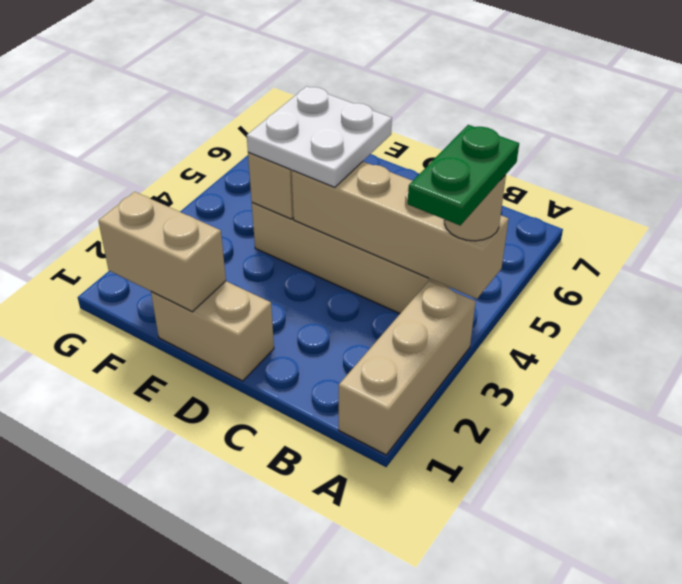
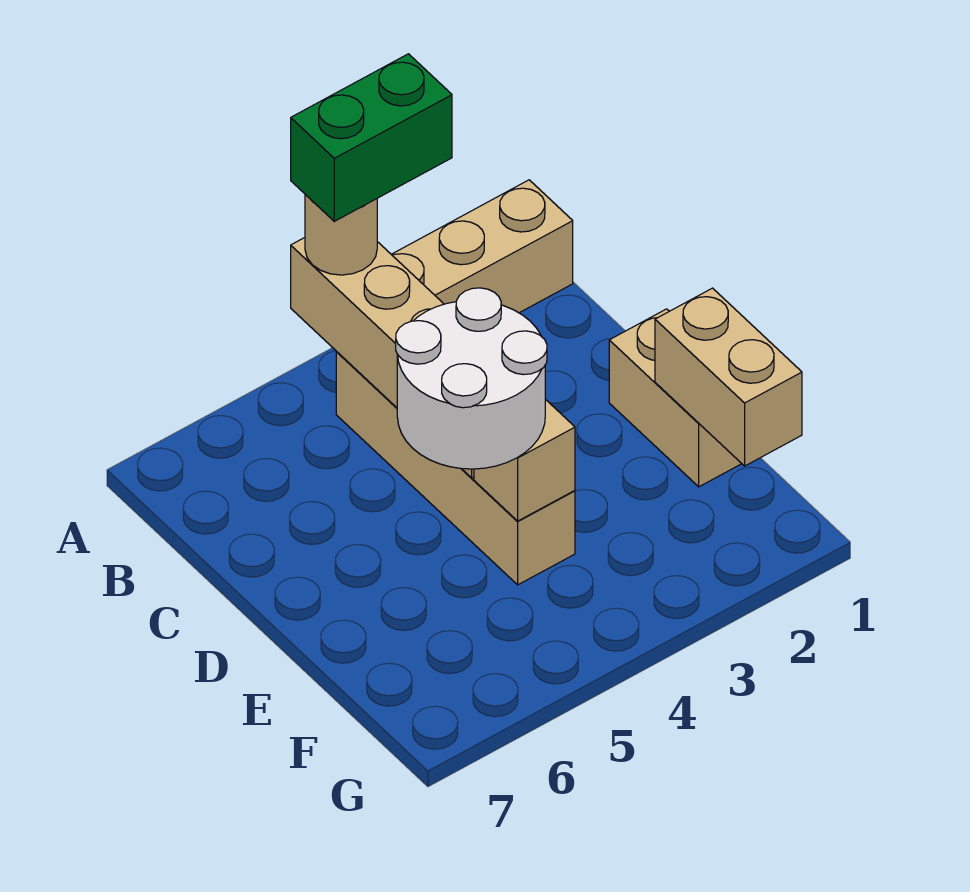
green plate A3:A4 level 4 -> green brick A3:A4 level 4
white plate D4:E5 level 3 -> white round brick D4:E5 level 3

